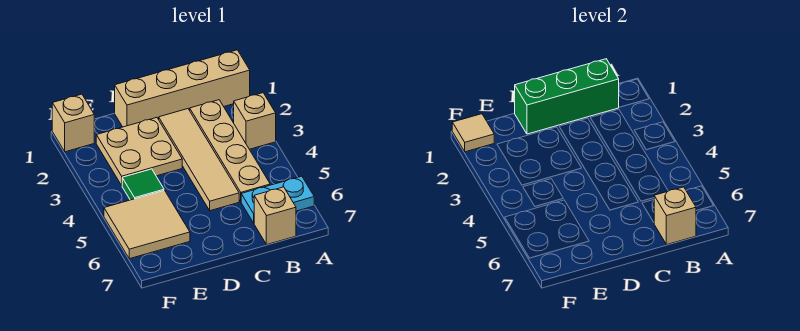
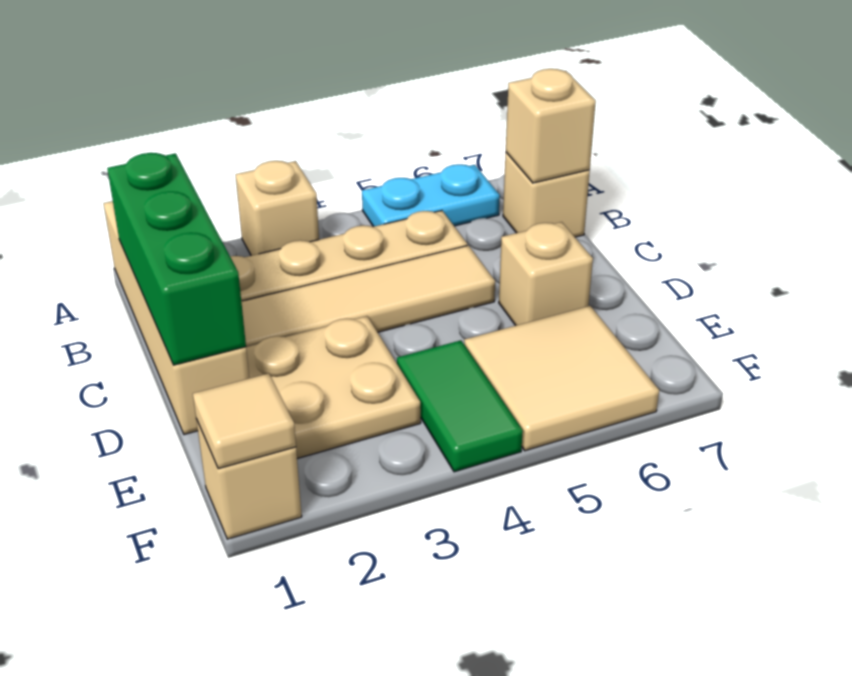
cyan plate A6:B6 level 1 -> cyan plate A5:A6 level 1
none -> tan brick D6 level 1
green tile E4 level 1 -> green tile E4:F4 level 1

